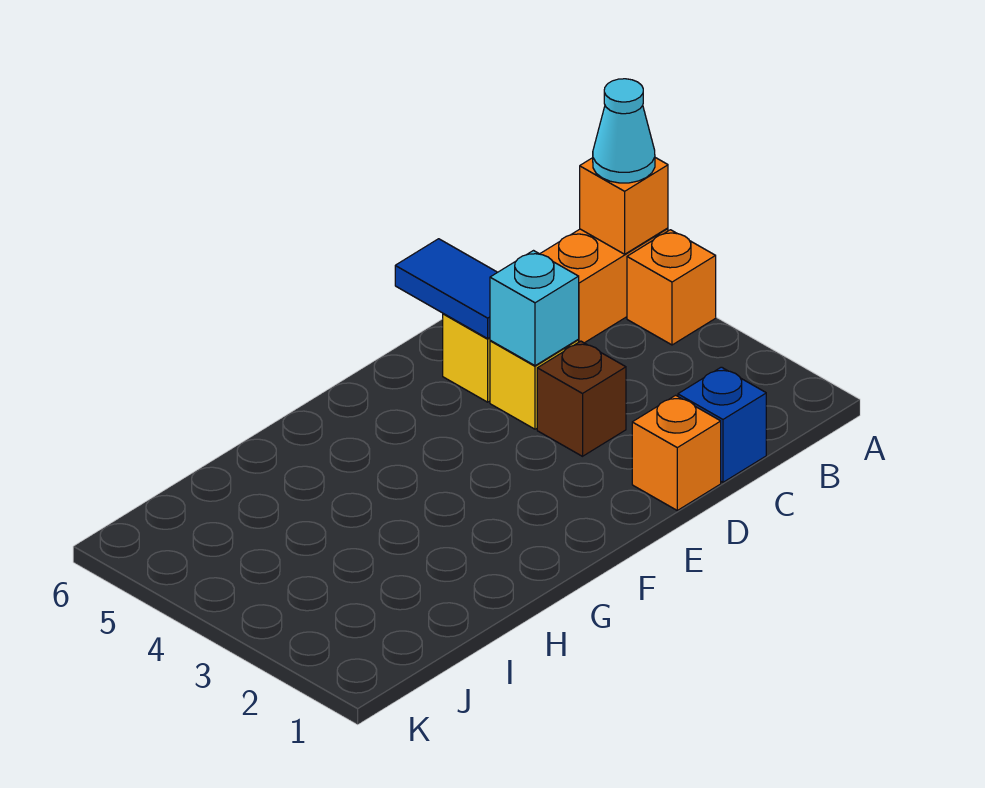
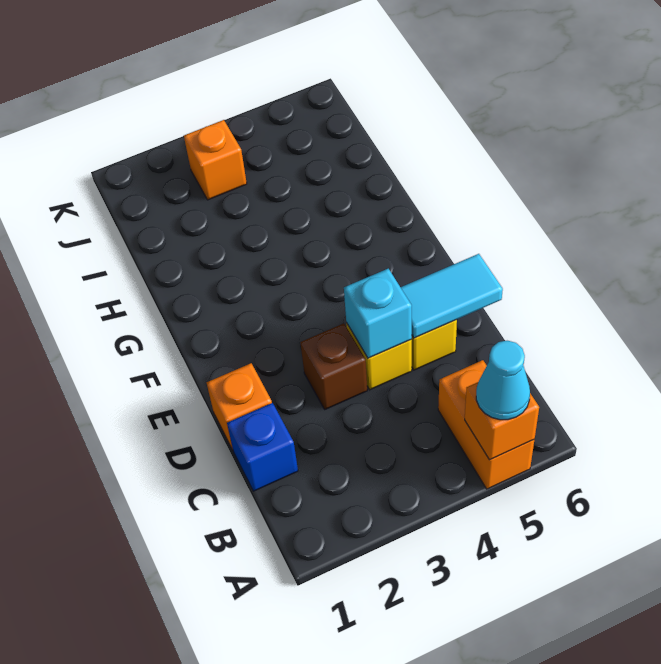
orange brick A4 level 1 -> orange brick J3 level 1
blue tile D5:D6 level 2 -> cyan tile D5:D6 level 2

